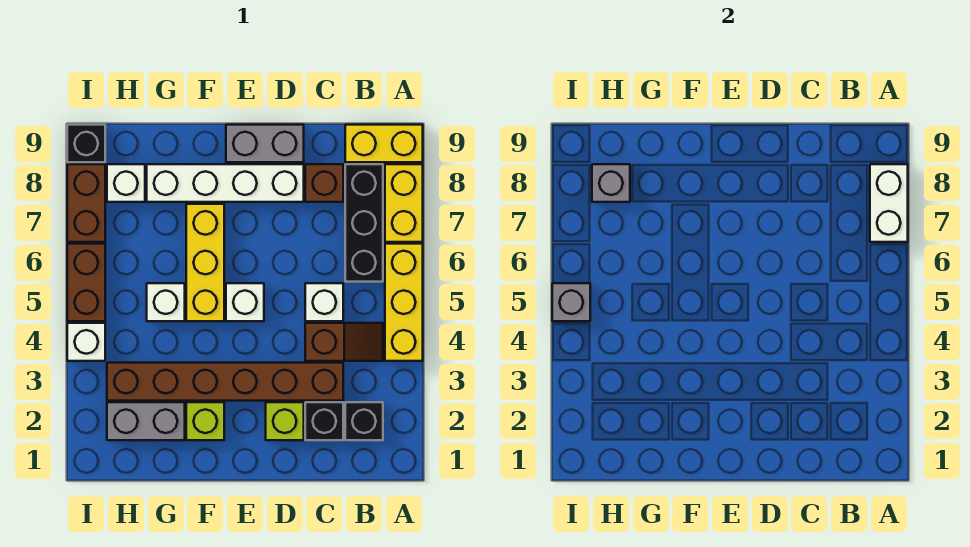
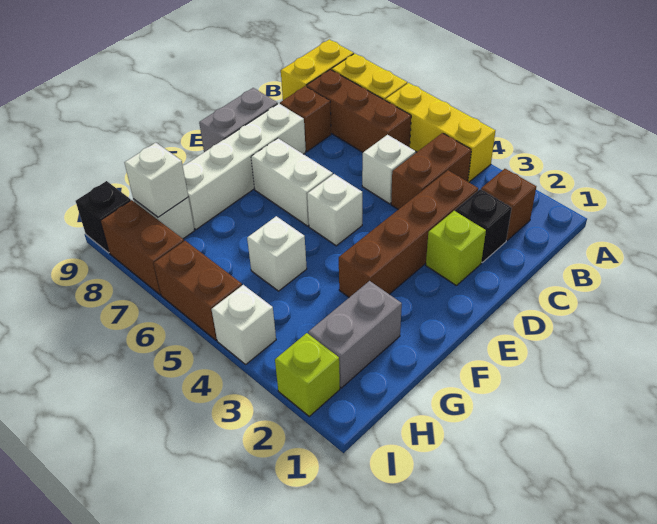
white brick A7:A8 level 2 -> white brick E6:E7 level 1
black brick B2 level 1 -> brown brick B2 level 1
brown slope B4:C4 level 1 top C -> brown brick B4:C4 level 1
black brick B6:B8 level 1 -> brown brick B6:B8 level 1
brown brick C3:H3 level 1 -> brown brick C3:F3 level 1
lime brick F2 level 1 -> lime brick I2 level 1
yellow brick F5:F7 level 1 -> none
grey brick H8 level 2 -> white brick H8 level 2
grey brick I5 level 2 -> none

